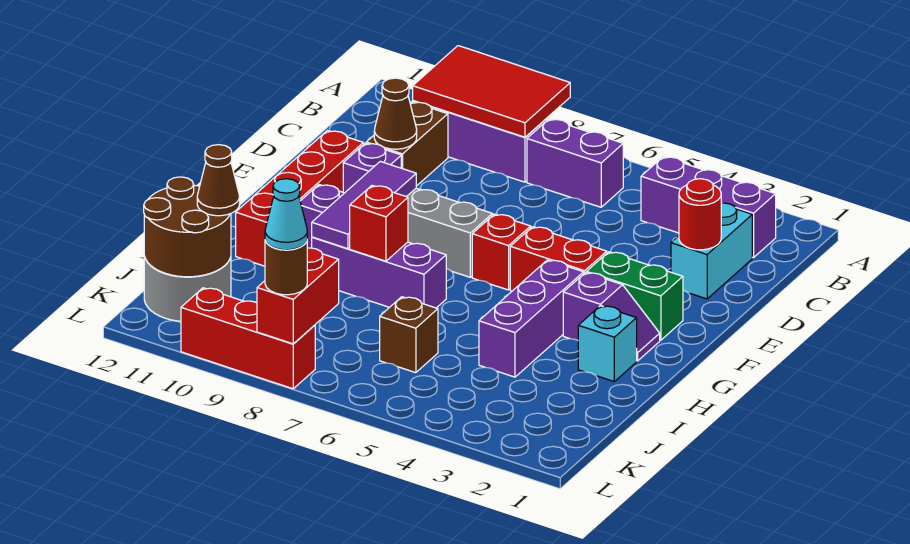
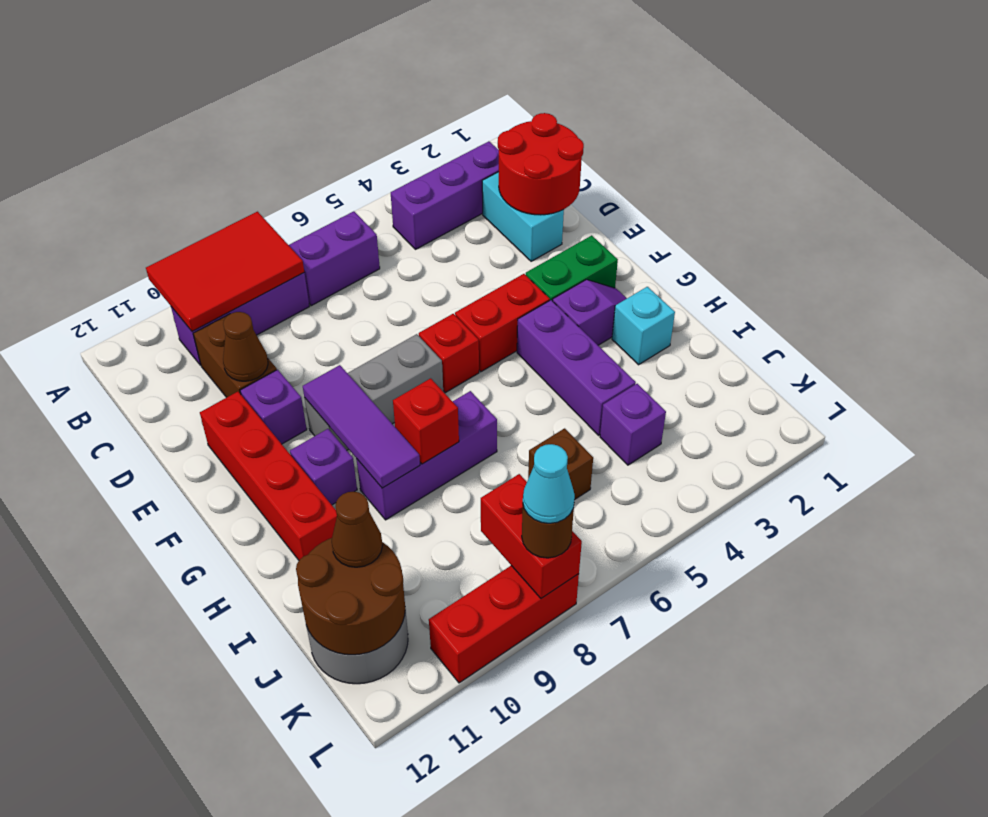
red round brick D2 level 2 -> red round brick C1:D2 level 2
none -> purple brick J4 level 1

